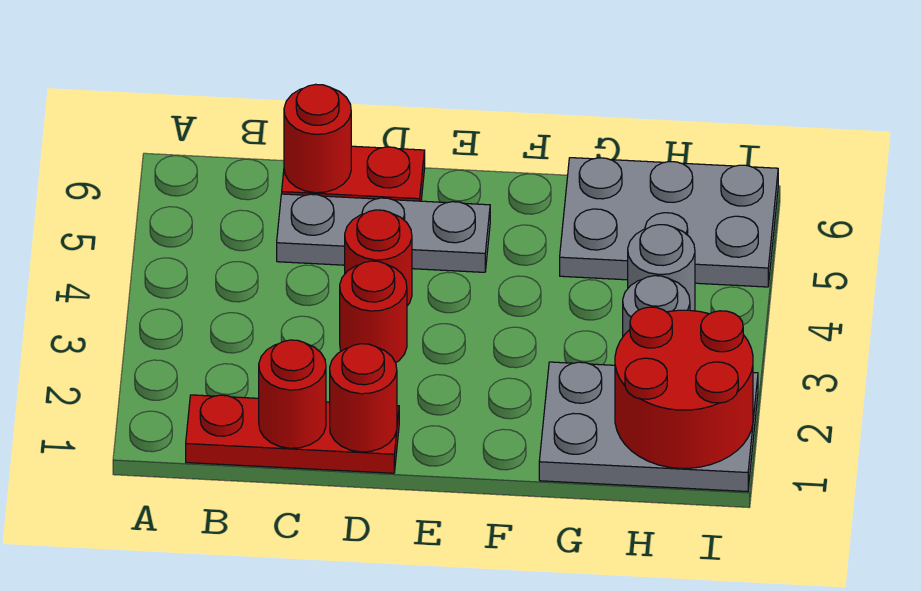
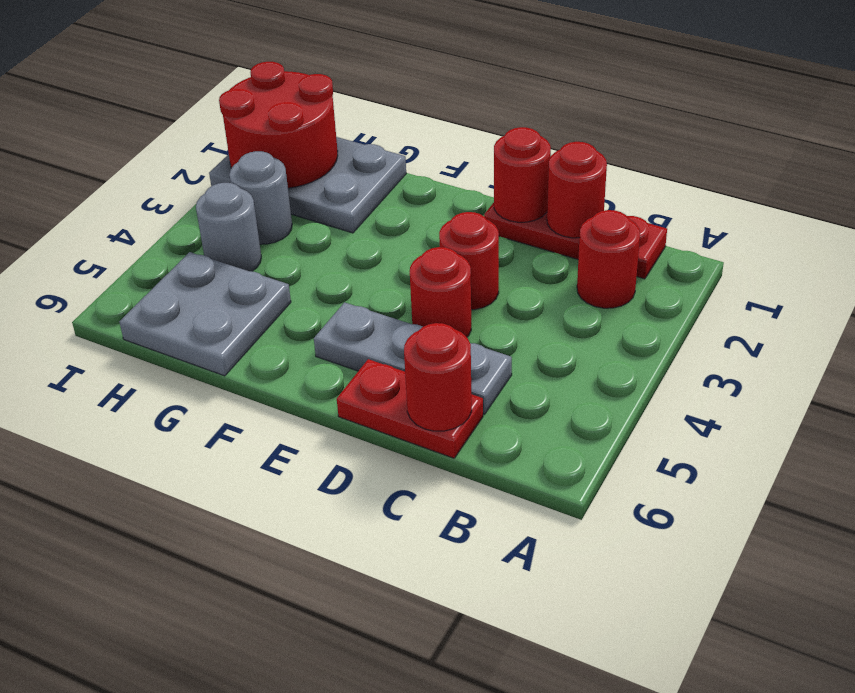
none -> red round brick B2 level 1
grey plate G5:I6 level 1 -> grey plate G5:H6 level 1

